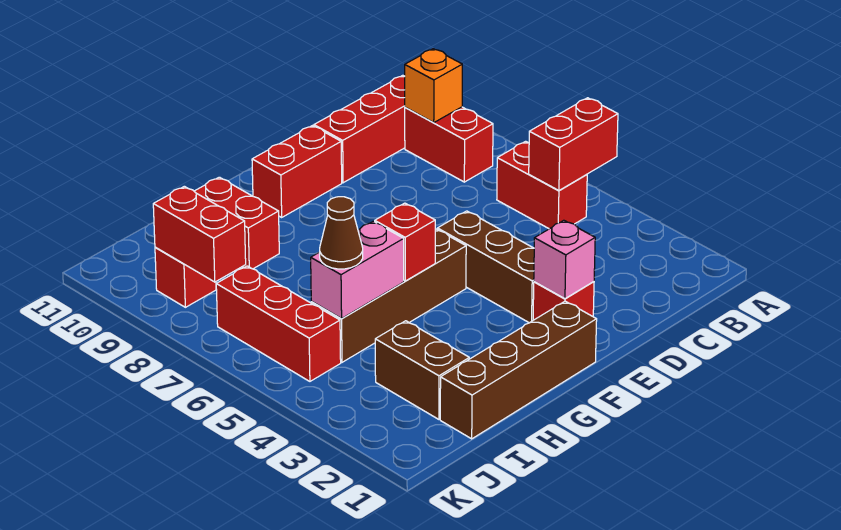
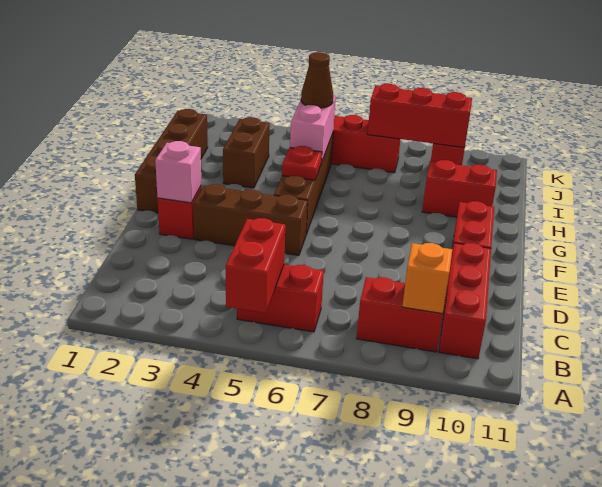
red brick G5 level 2 -> red plate G5 level 2
brown brick I2:I3 level 1 -> brown brick H3:I3 level 1
red brick J8:J9 level 2 -> red brick J7:J9 level 2

